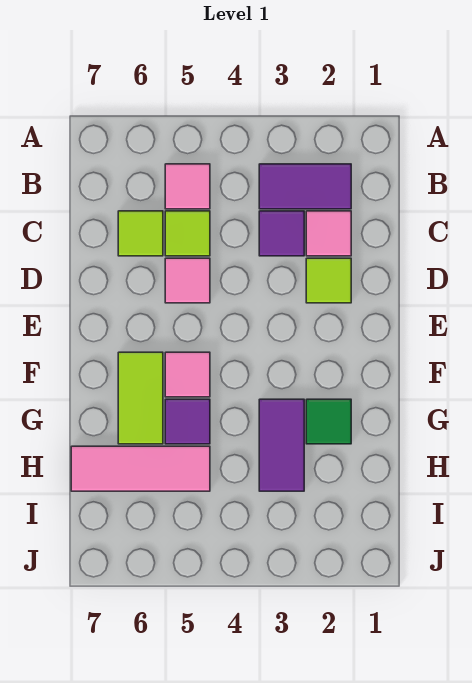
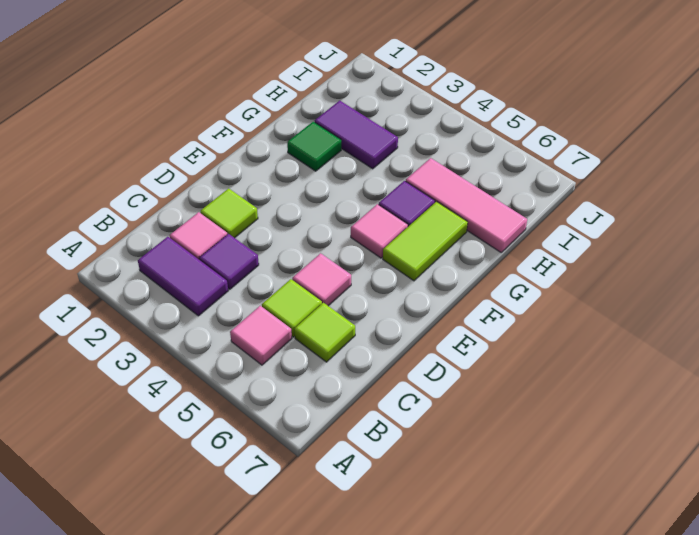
purple tile G3:H3 level 1 -> purple tile H2:H3 level 1

